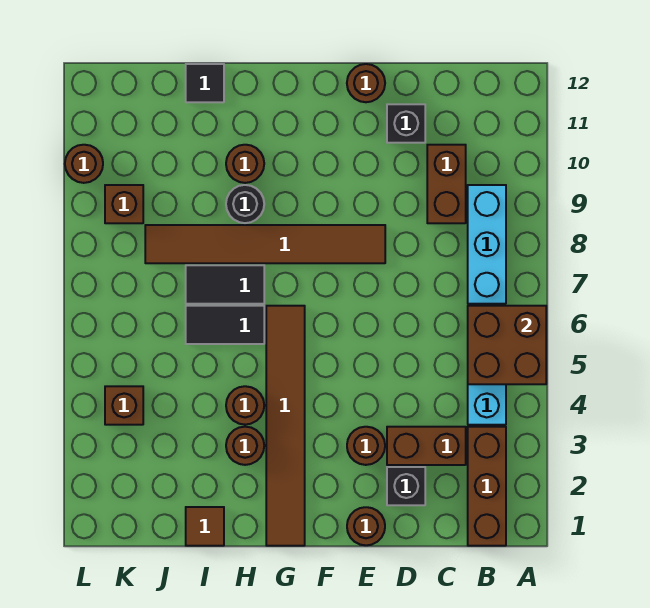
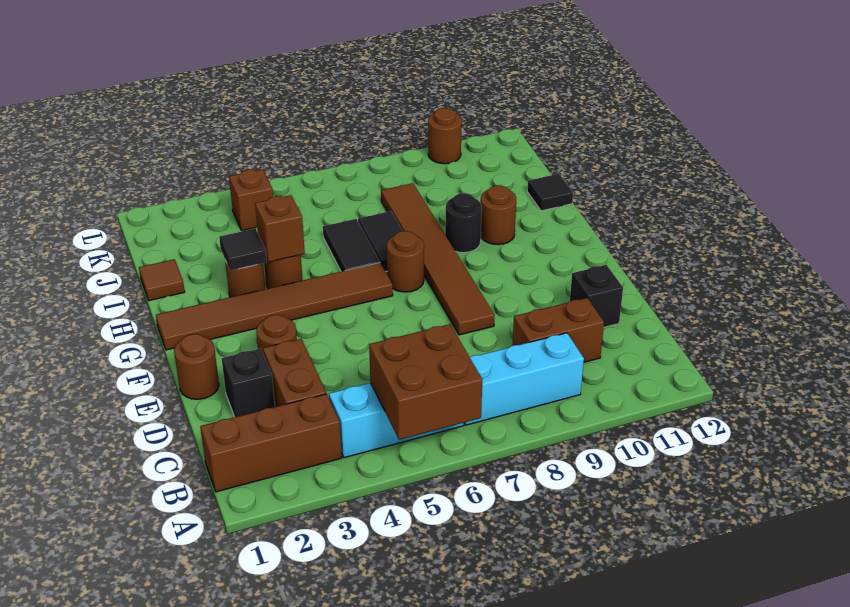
brown round brick E12 level 1 -> brown round brick G7 level 1
none -> black tile H3 level 2
brown brick K9 level 1 -> brown brick H4 level 2

